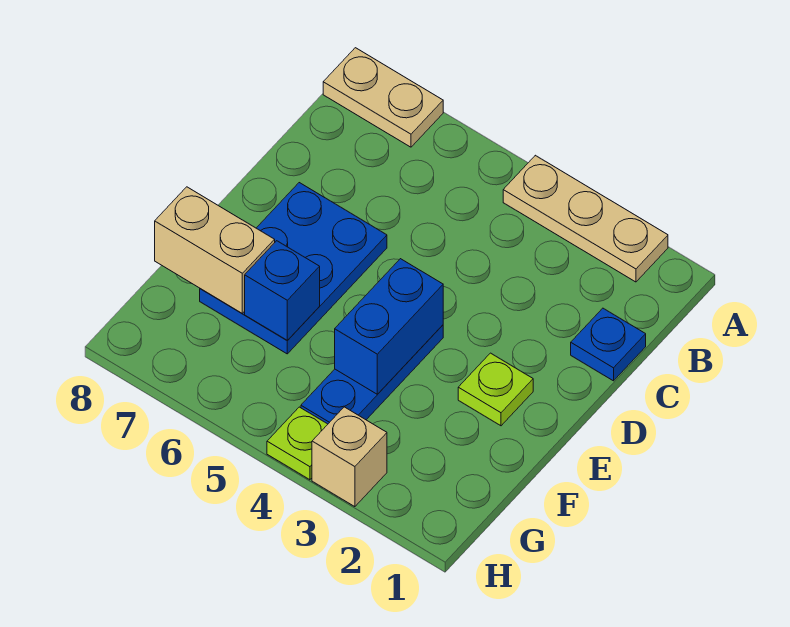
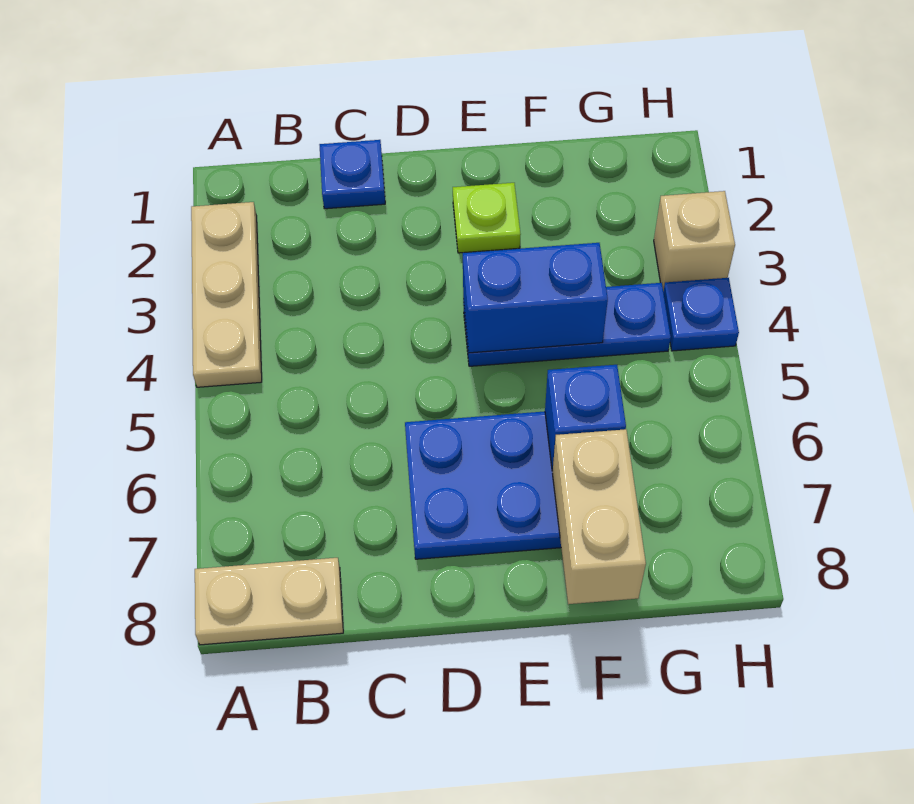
tan plate A7:A8 level 1 -> tan plate A8:B8 level 1
lime plate H4 level 1 -> blue plate H4 level 1

